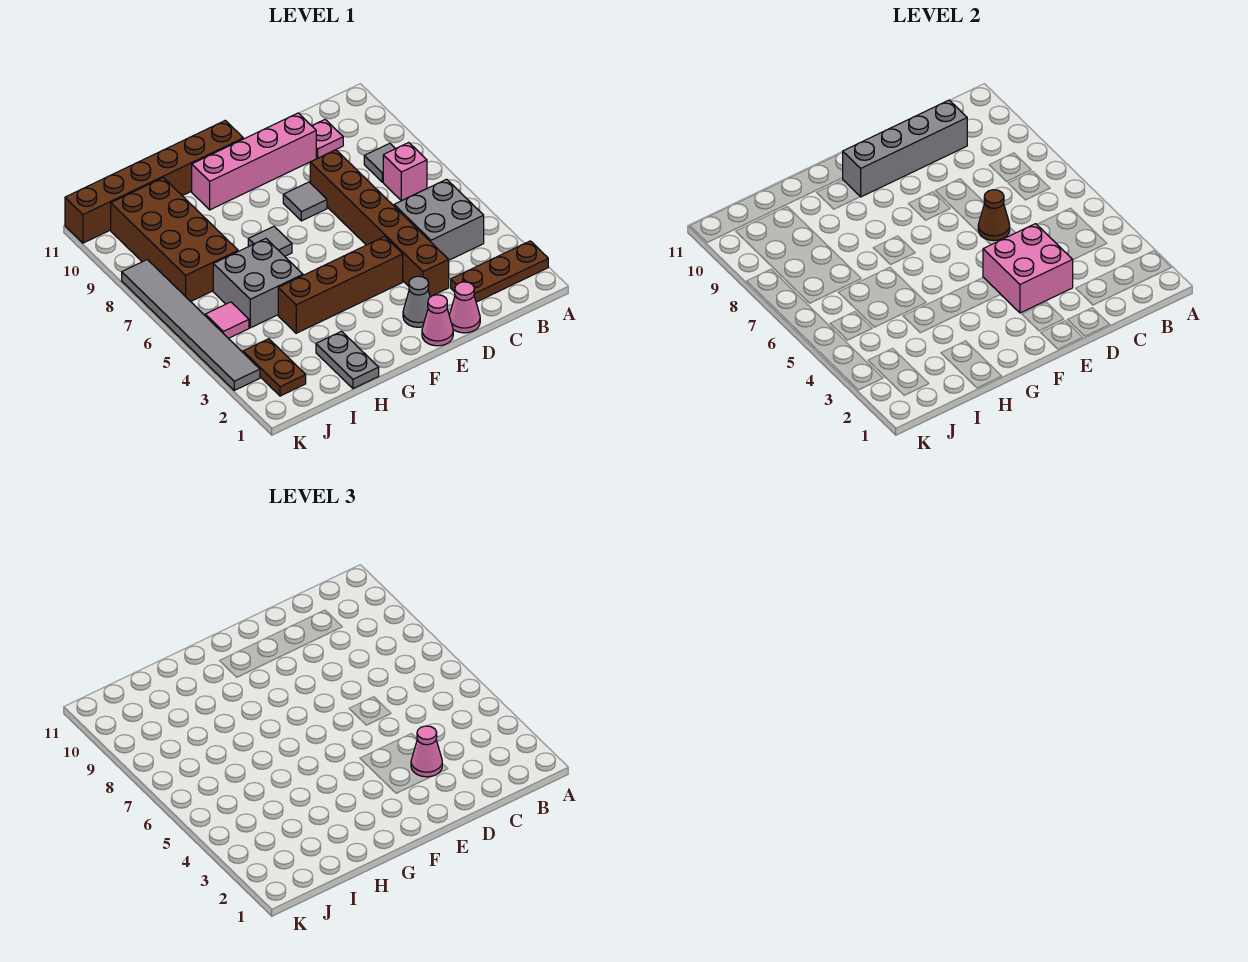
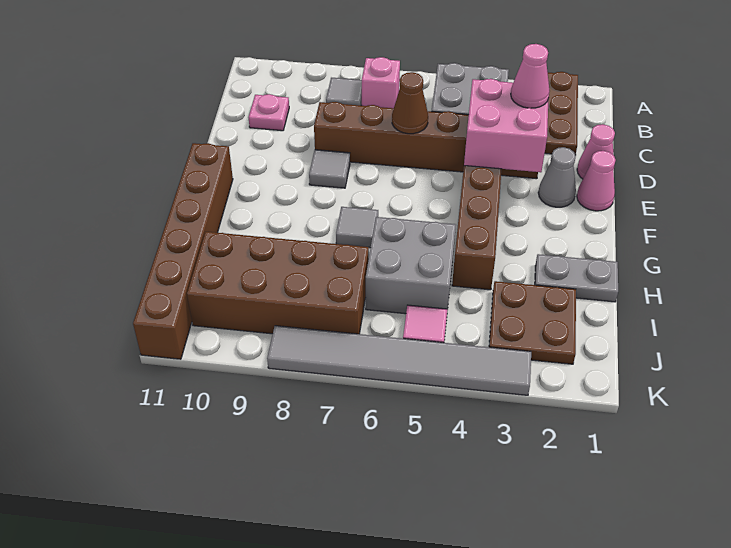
grey brick C10:F10 level 2 -> none
pink brick D10:G10 level 1 -> none
brown plate J2:J3 level 1 -> brown plate I2:J3 level 1

